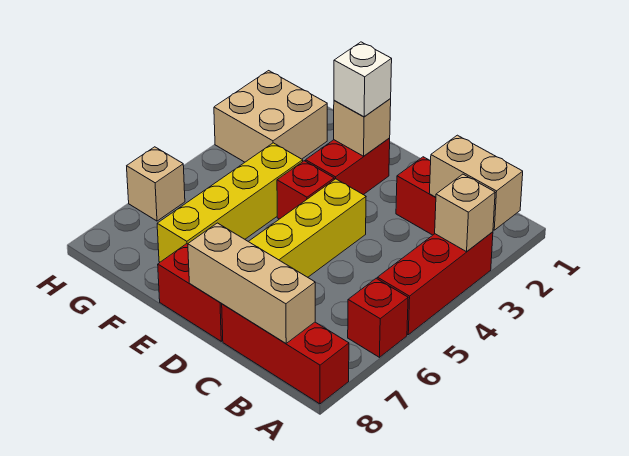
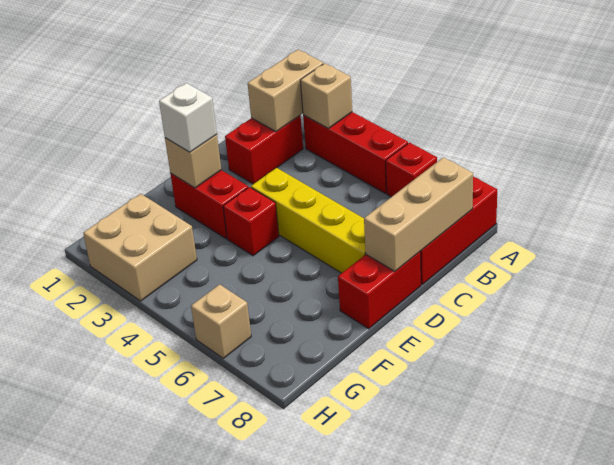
yellow brick F4:F7 level 1 -> none

